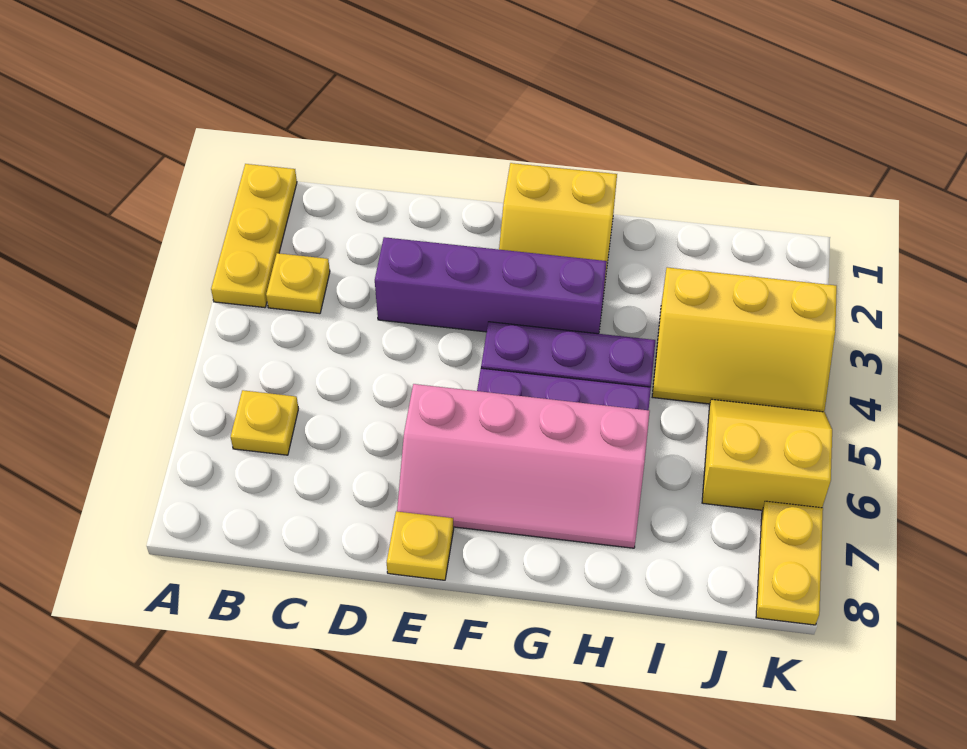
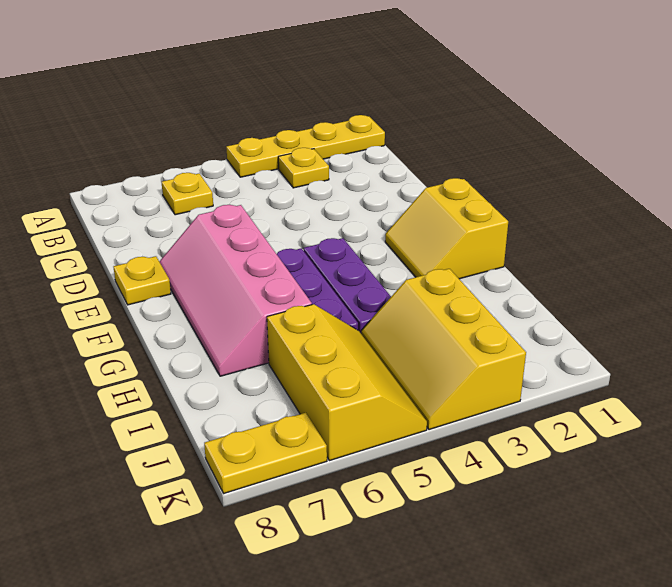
yellow plate A1:A3 level 1 -> yellow plate A1:A4 level 1
purple brick D3:G3 level 1 -> none
yellow slope J5:K6 level 1 top 6 -> yellow slope I5:K6 level 1 top 6

